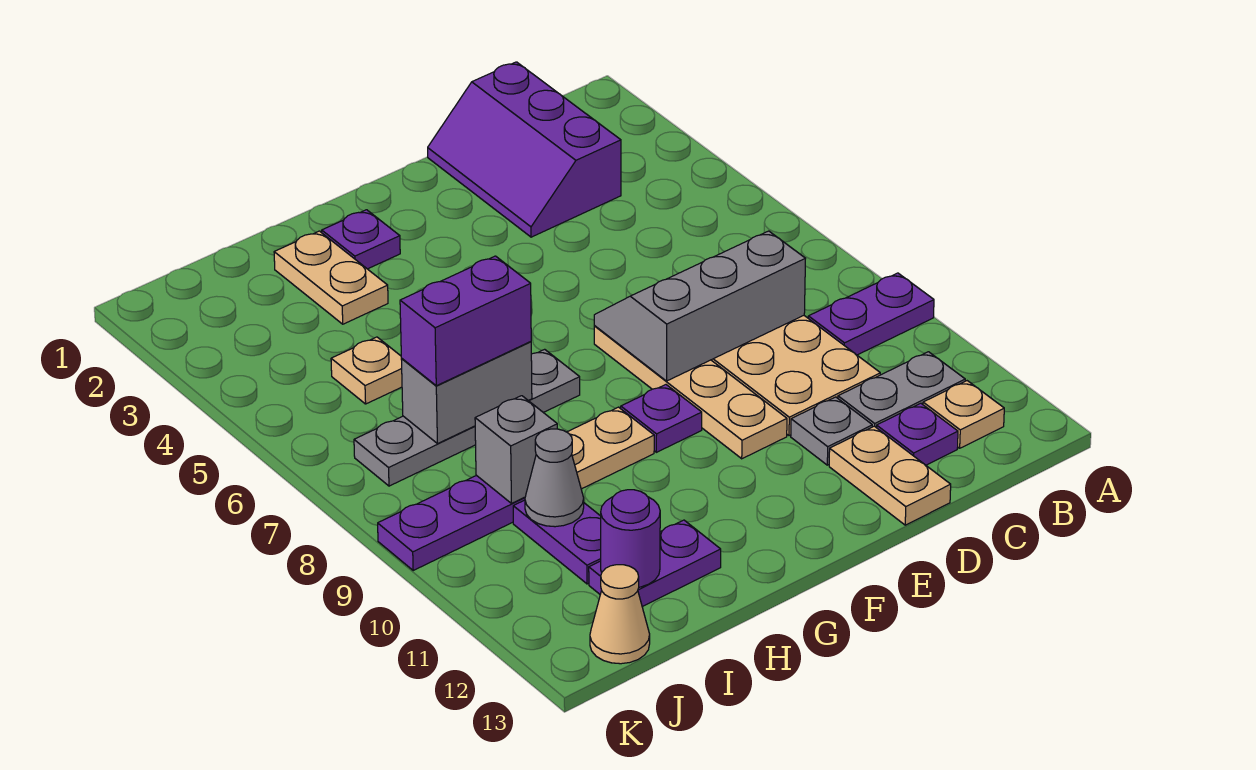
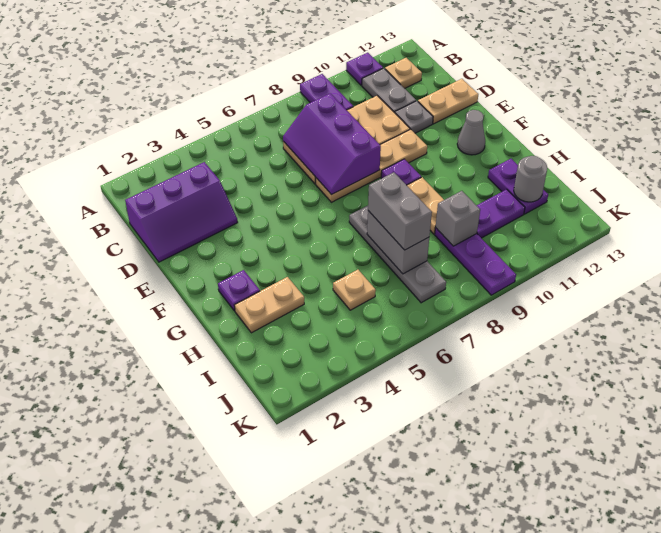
grey slope C7:E8 level 2 top 8 -> purple slope C7:E8 level 2 top 8
purple plate C12 level 1 -> purple plate A11 level 1
purple brick H7:I7 level 3 -> grey brick H7:I7 level 3
grey cone I10 level 2 -> grey cone F12 level 1
purple round brick I12 level 2 -> grey round brick I12 level 2
tan cone J13 level 1 -> none

